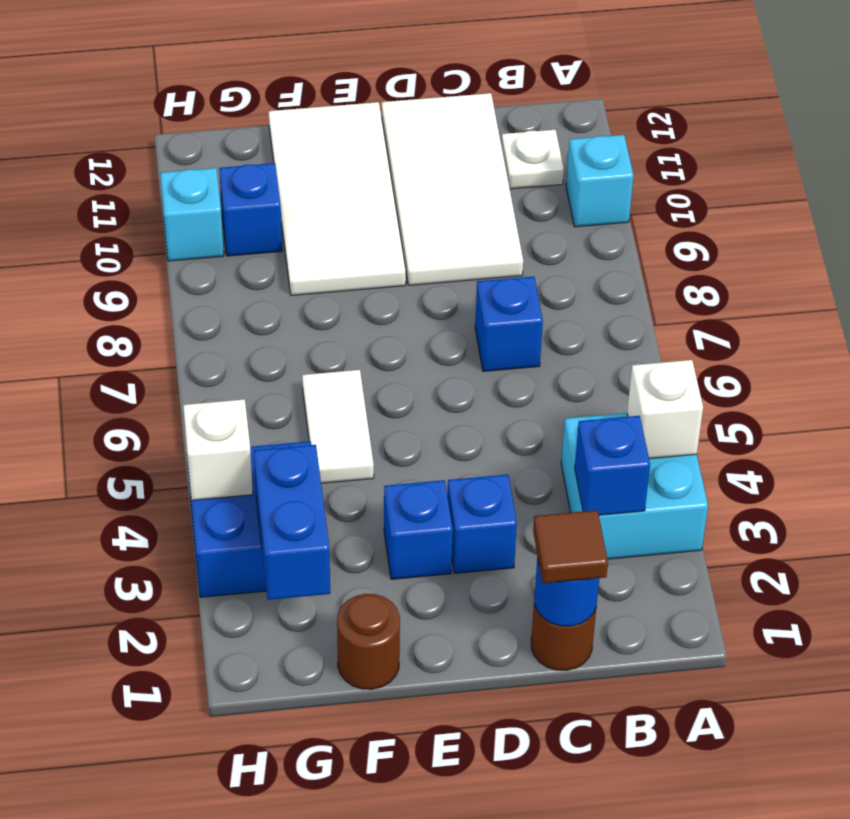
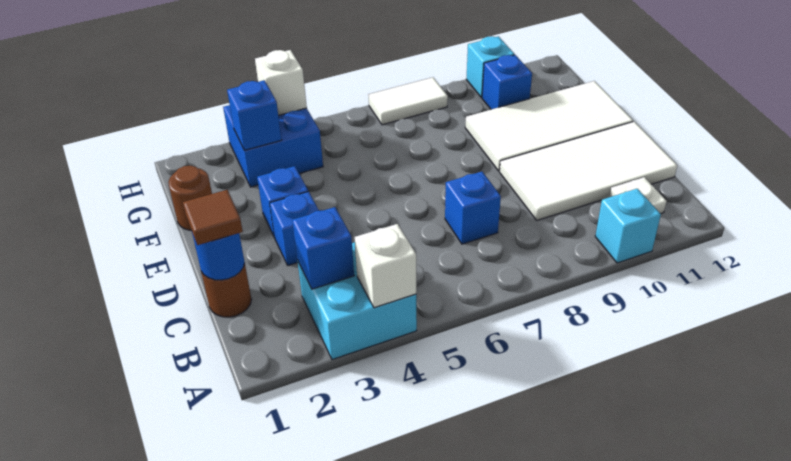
white tile F5:F6 level 1 -> white tile H7:H8 level 1
blue brick G2:G3 level 2 -> blue brick G3 level 2

